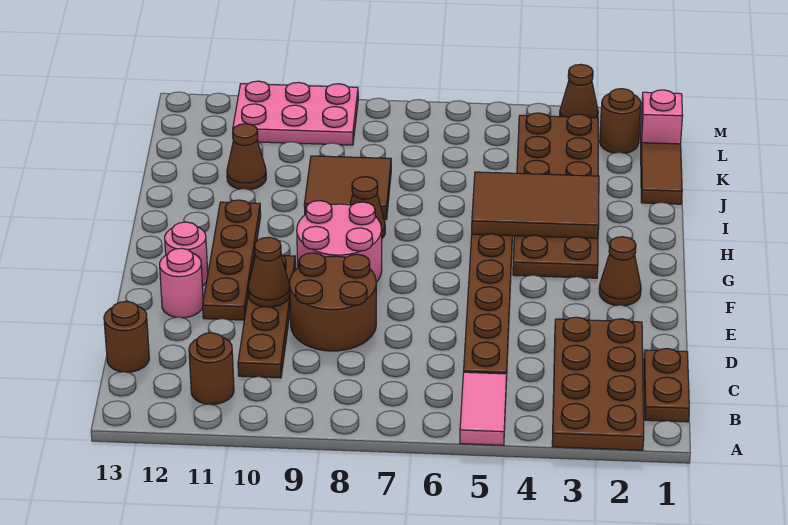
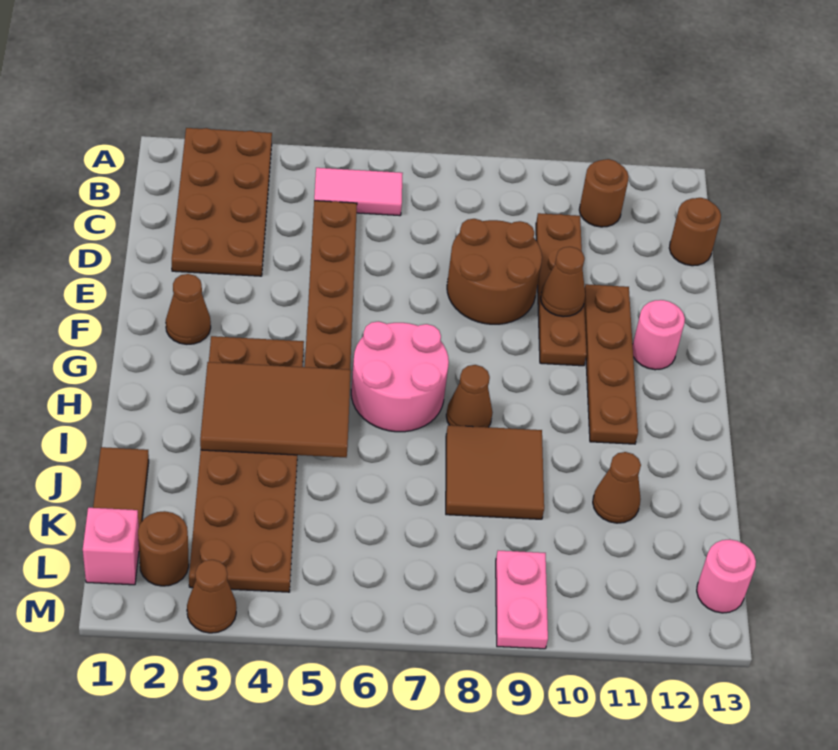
pink tile A5:B5 level 1 -> pink tile B5:B6 level 1
brown plate B1:C1 level 1 -> none
pink round brick E12 level 1 -> pink round brick L13 level 1
pink round brick F8:G9 level 1 -> pink round brick G6:H7 level 1
pink plate L9:M11 level 1 -> pink plate L9:M9 level 1

